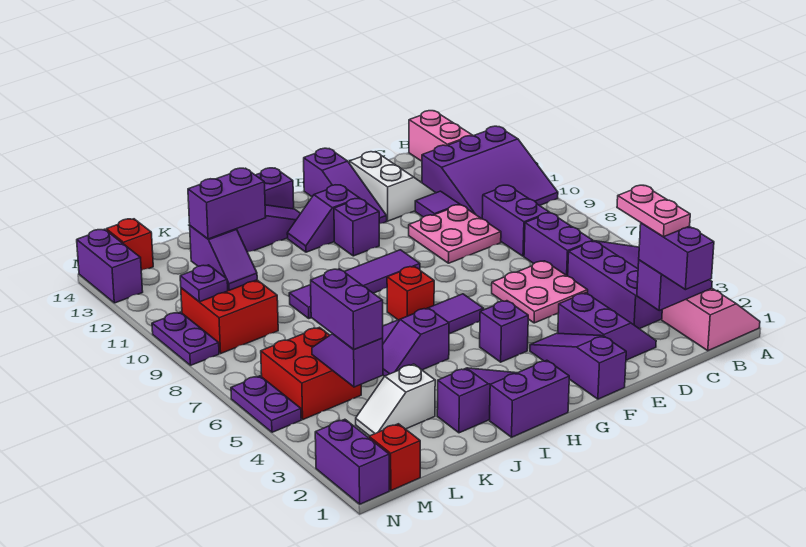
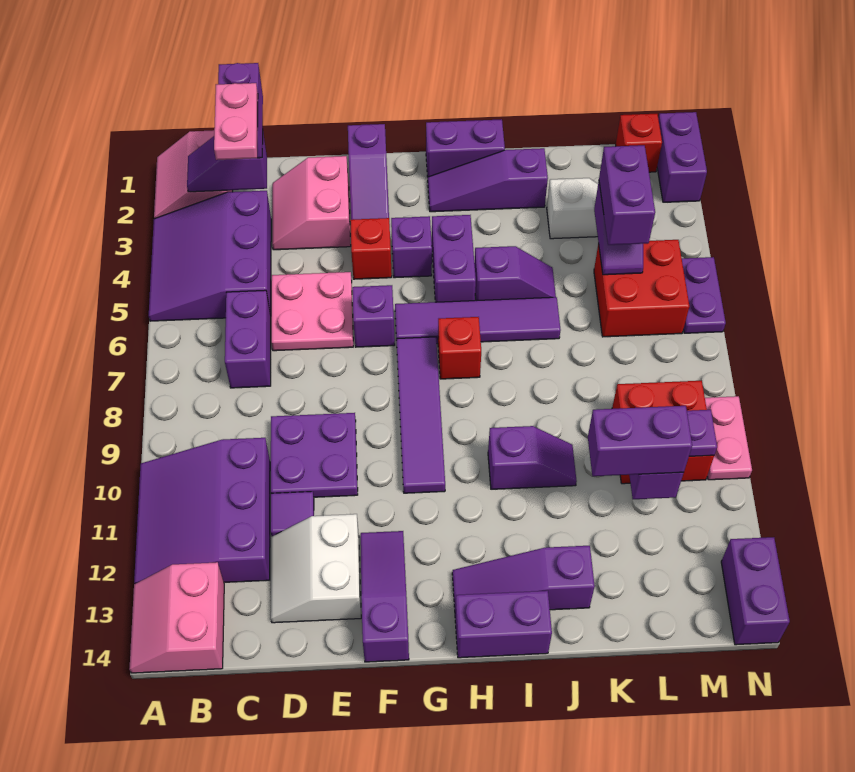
purple slope A10:C12 level 1 top 12 -> purple slope A10:C12 level 1 top C
purple brick C8:C9 level 1 -> purple brick H4:H5 level 1
purple slope D2:E3 level 1 top E -> pink slope D2:E3 level 1 top E
pink plate D9:E10 level 1 -> purple plate D9:E10 level 1
purple tile G9:J9 level 1 -> purple tile G7:G10 level 1
purple brick G11 level 1 -> purple brick F6 level 1
purple slope G12:H12 level 1 top G -> purple slope I10:J10 level 1 top I
red brick M14 level 1 -> red brick F4 level 1
purple plate N9:N10 level 1 -> pink plate N9:N10 level 1

